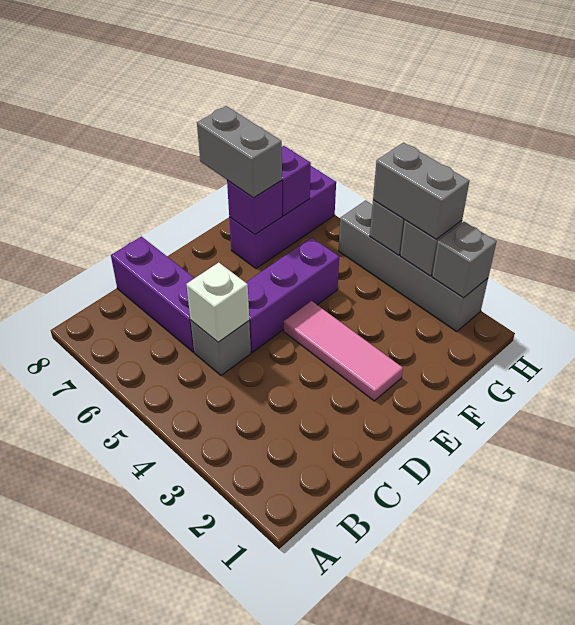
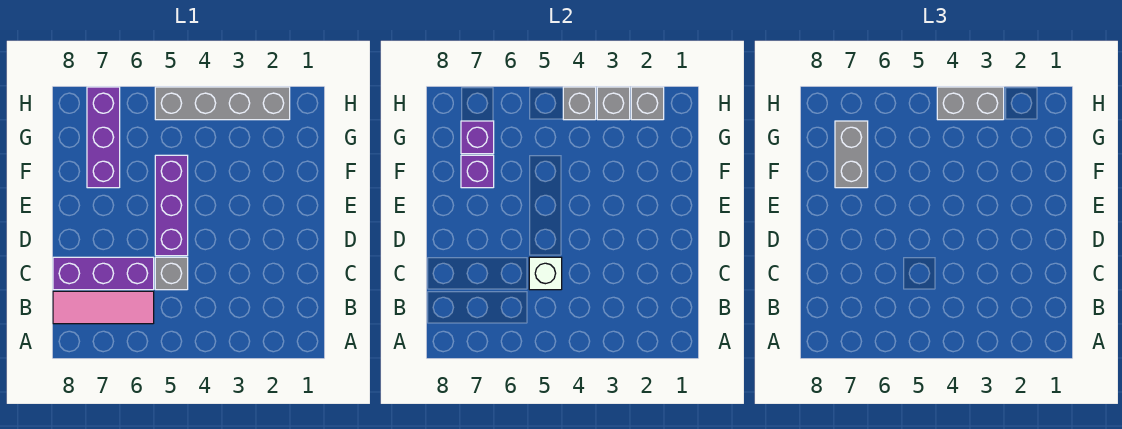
pink tile E2:E4 level 1 -> pink tile B6:B8 level 1
grey brick F7:F8 level 3 -> grey brick F7:G7 level 3

